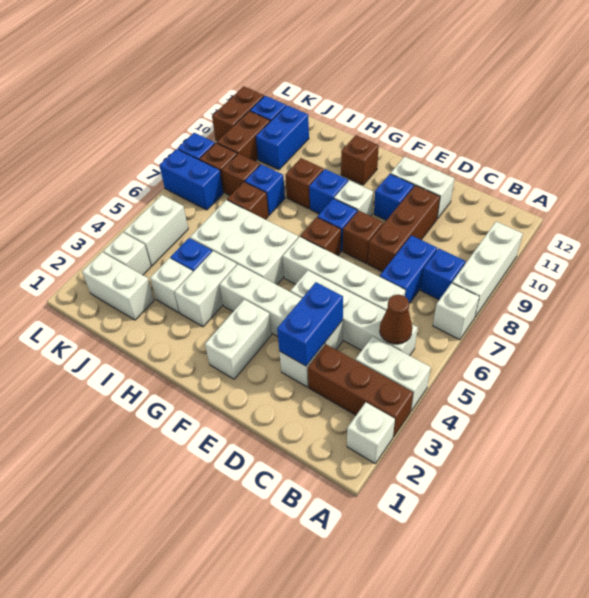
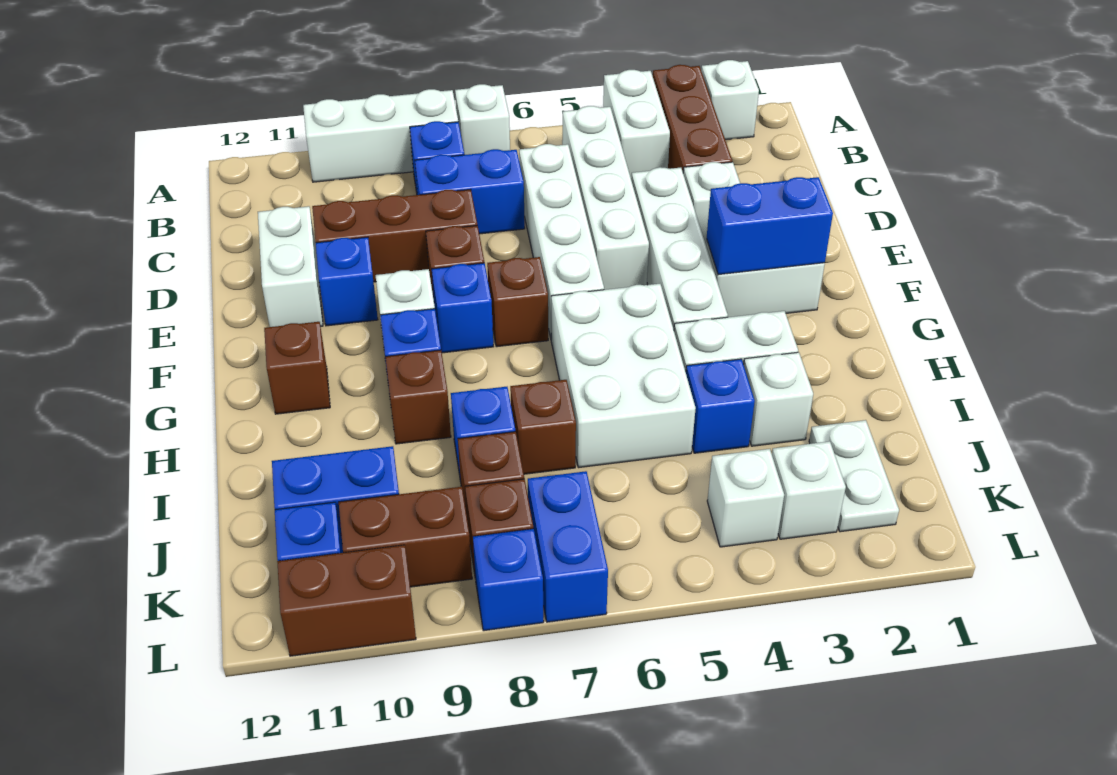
brown cone B5 level 2 -> none
blue brick D3:D4 level 2 -> blue brick F2:F3 level 2
white brick J2:K2 level 1 -> white plate J2:K2 level 1
white brick K4:K5 level 1 -> white brick K4 level 1

